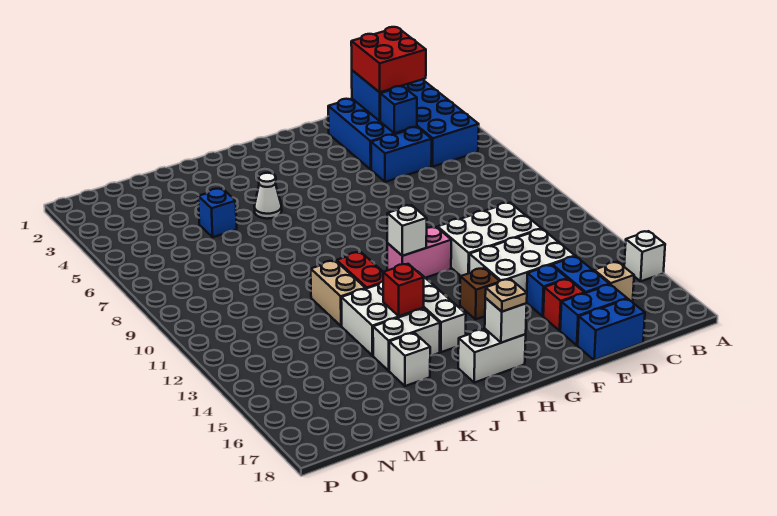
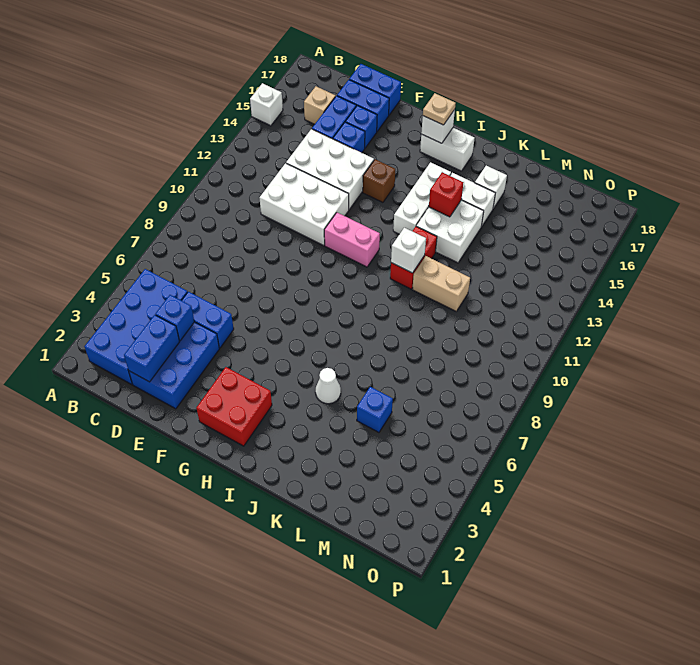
red brick C2:D3 level 3 -> red brick G2:H3 level 1
red brick E16 level 1 -> blue brick E16 level 1
white brick H11 level 2 -> white brick J11 level 2
tan brick K11:K12 level 1 -> tan brick K11:L11 level 1

